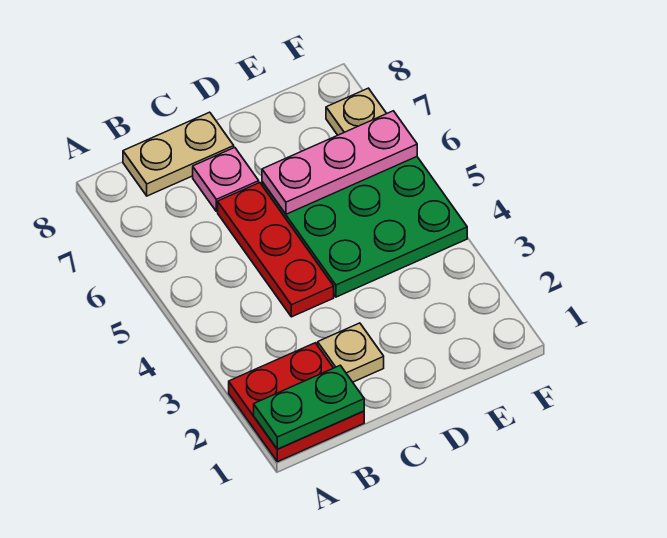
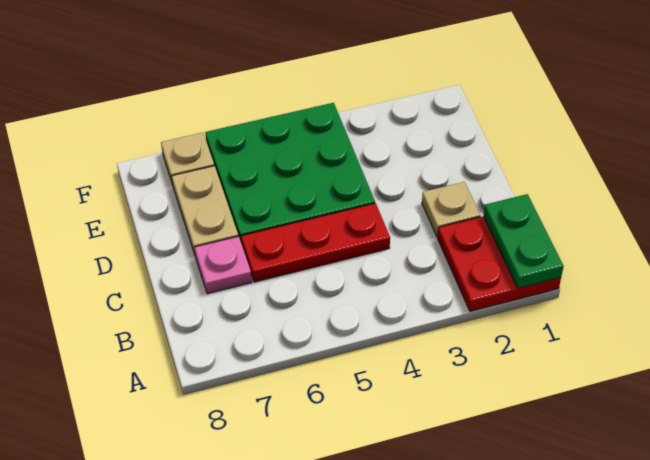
tan plate B8:C8 level 1 -> tan plate D7:E7 level 1
pink plate D6:F6 level 2 -> none

